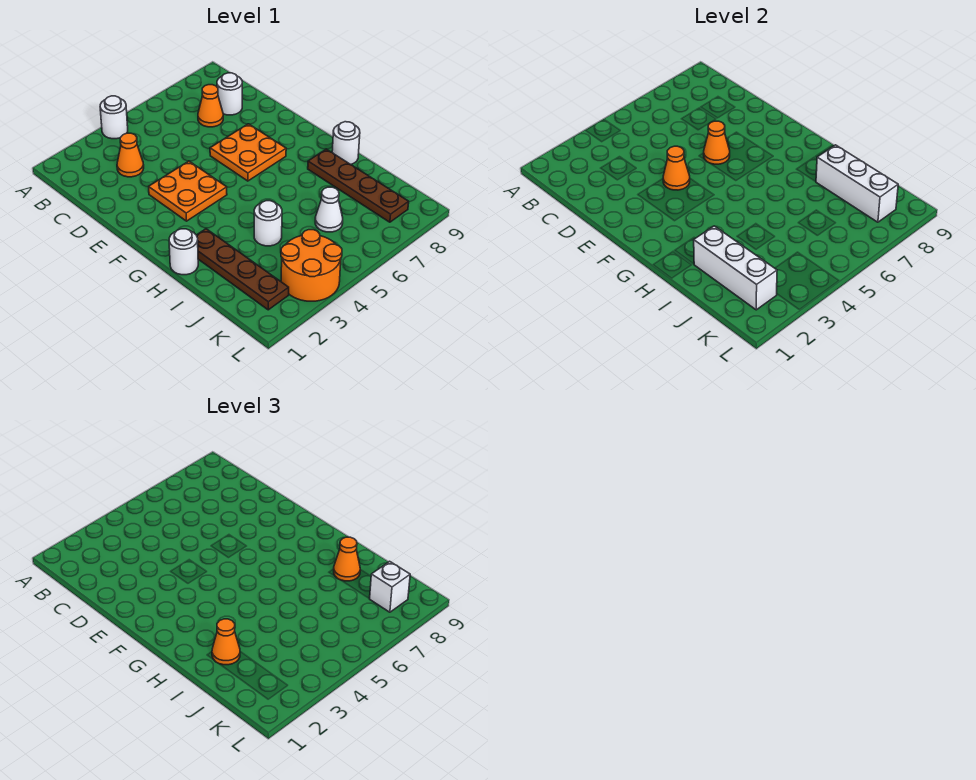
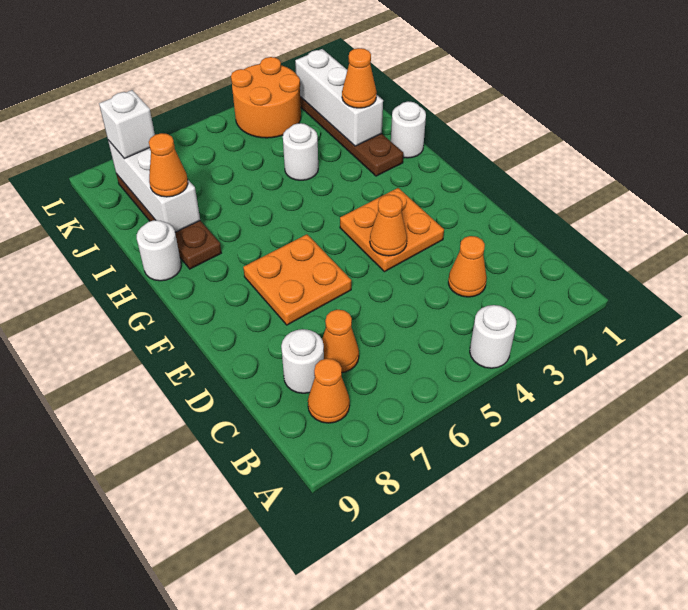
orange cone E6 level 2 -> orange cone B8 level 1
white cone J6 level 1 -> none

